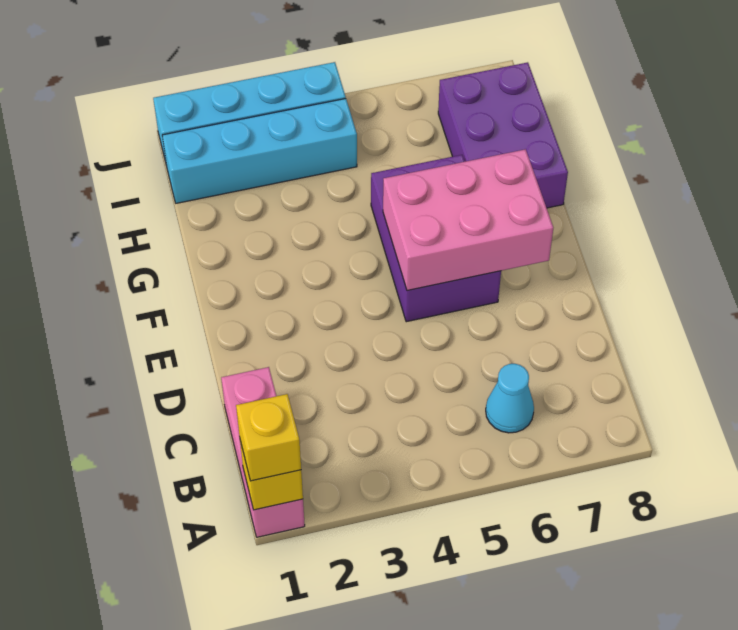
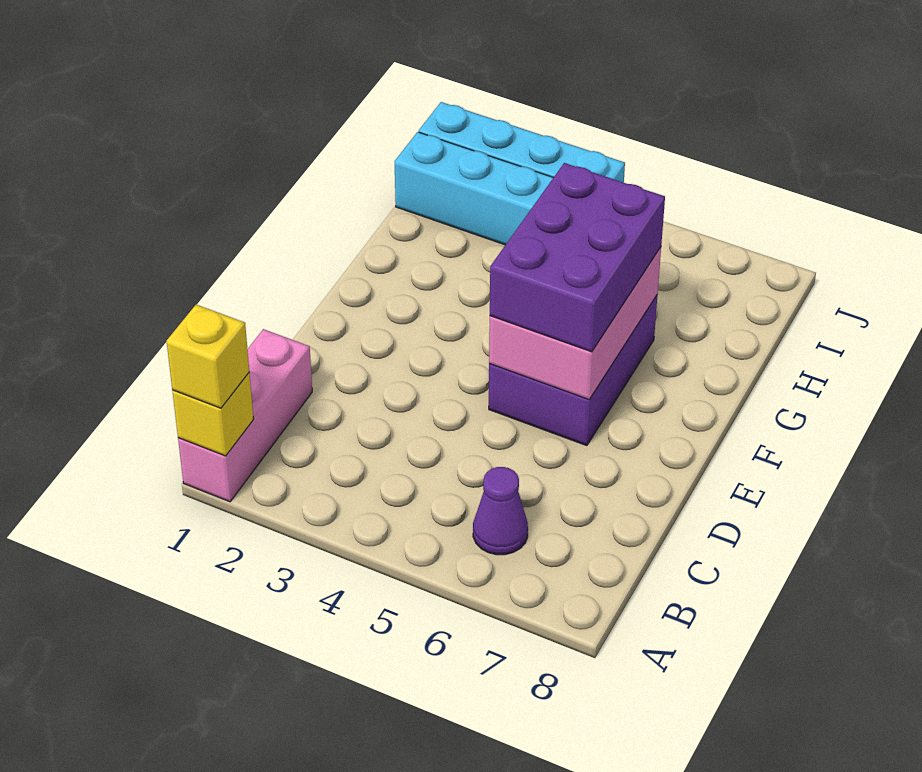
cyan cone B6 level 1 -> purple cone B6 level 1
pink brick E5:F7 level 2 -> pink brick E5:G6 level 2
purple brick G7:I8 level 1 -> purple brick E5:G6 level 3

